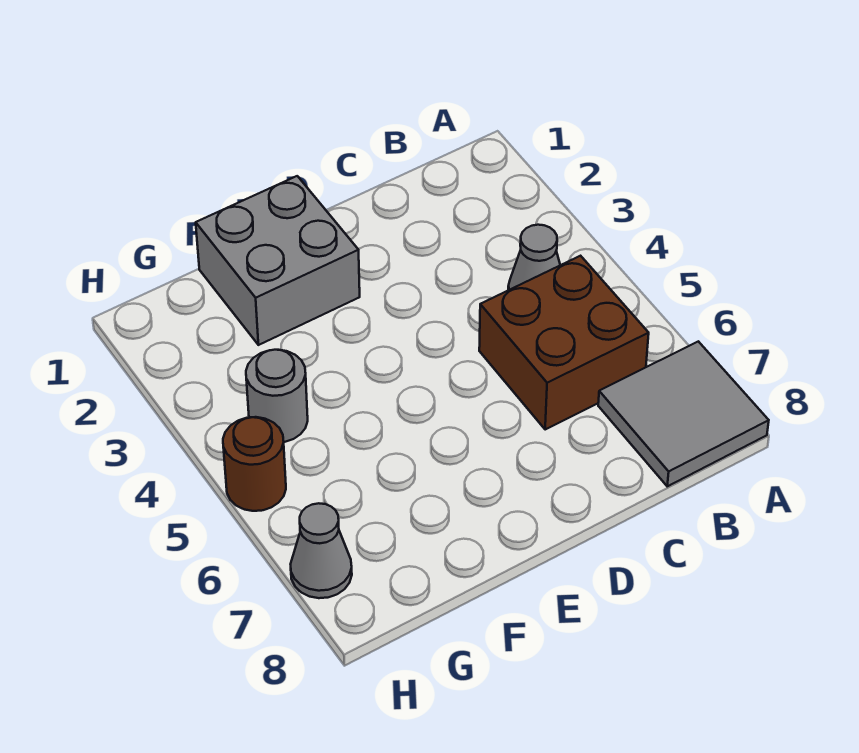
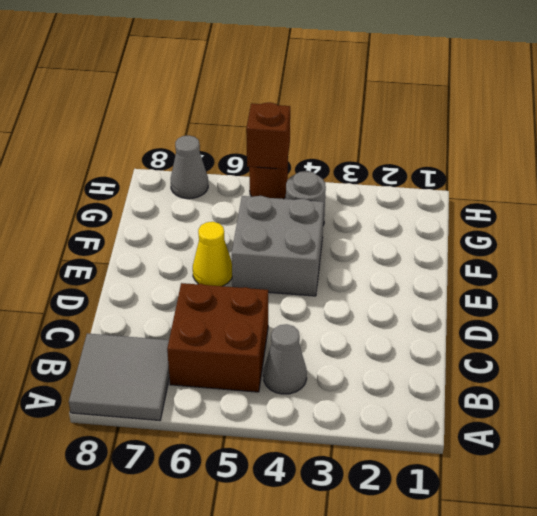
grey brick E1:F2 level 1 -> grey brick E4:F5 level 1
none -> yellow cone E6 level 1
none -> brown brick H5 level 2

